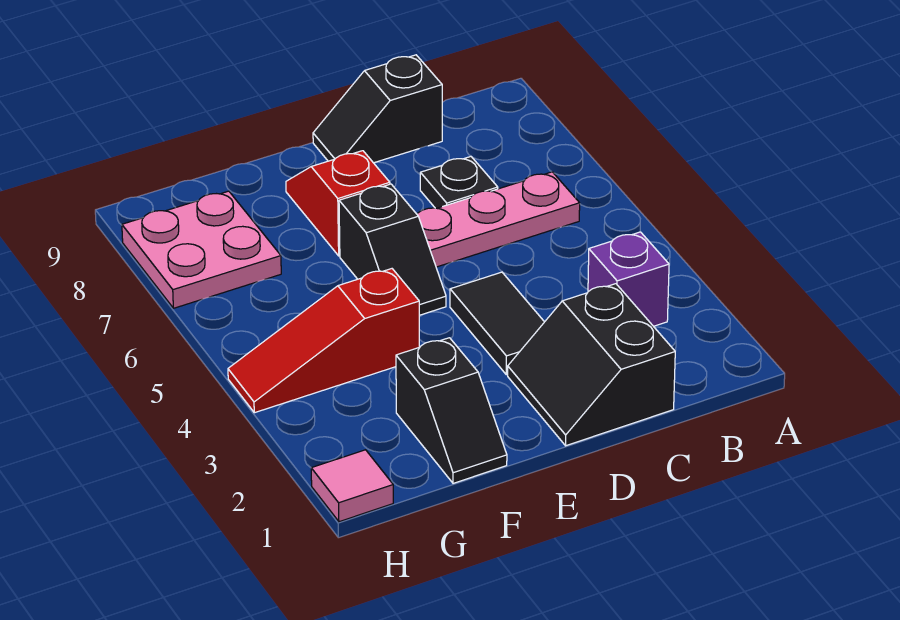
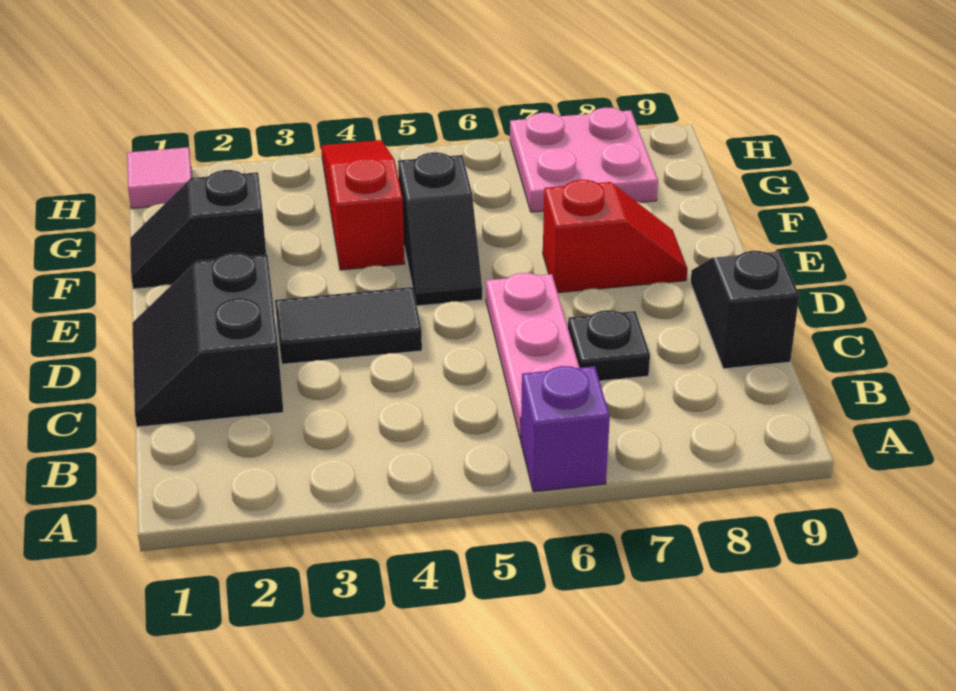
purple brick B3 level 1 -> purple brick A6 level 1
black slope C1:D2 level 1 top C -> black slope C1:D2 level 1 top 2
black slope E5:E6 level 1 top 6 -> black slope E5:F5 level 1 top F

